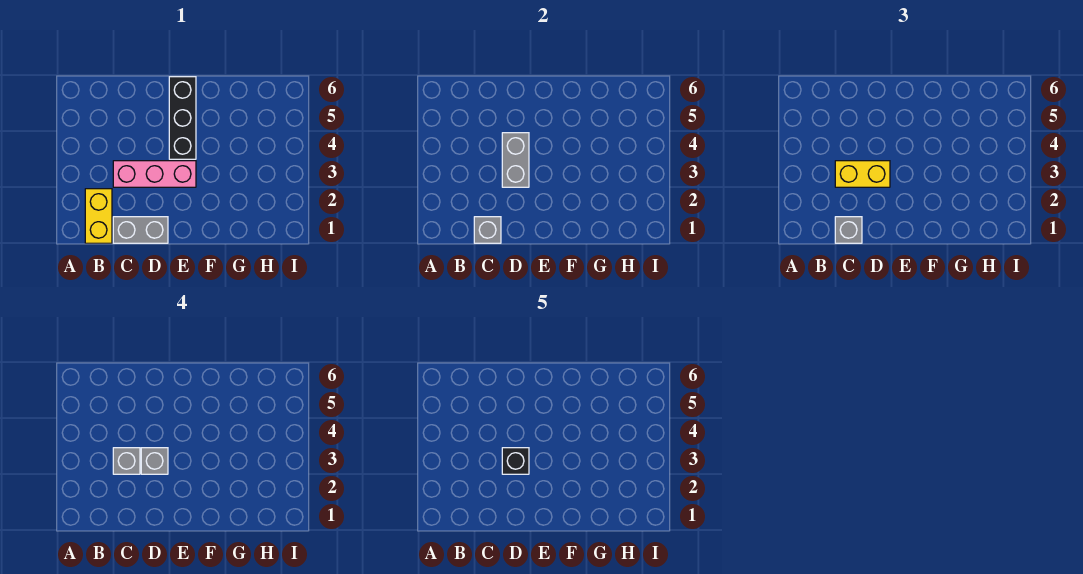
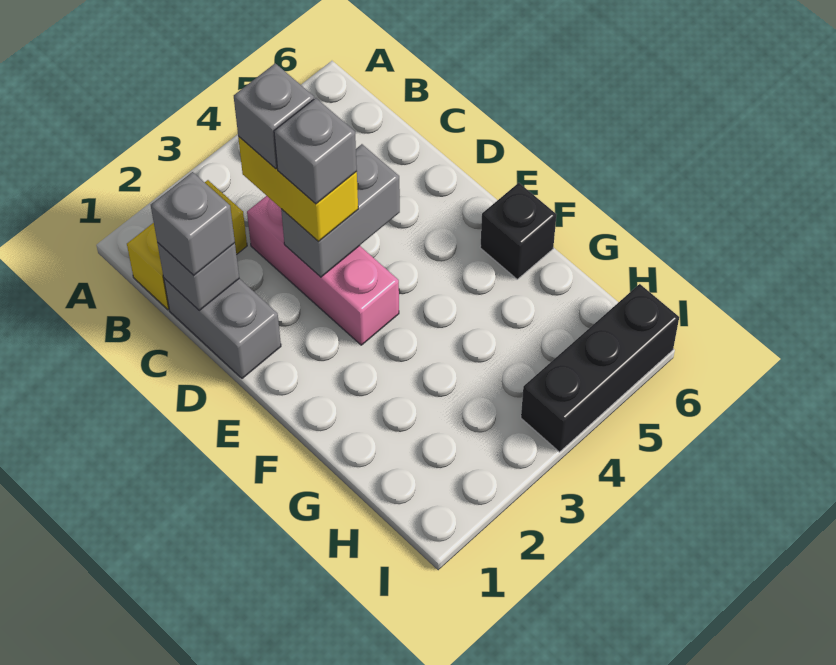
black brick D3 level 5 -> black brick F6 level 1
black brick E4:E6 level 1 -> black brick I4:I6 level 1

